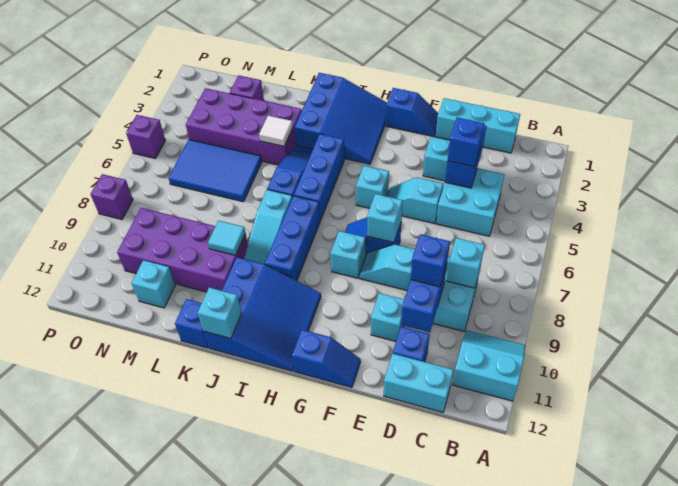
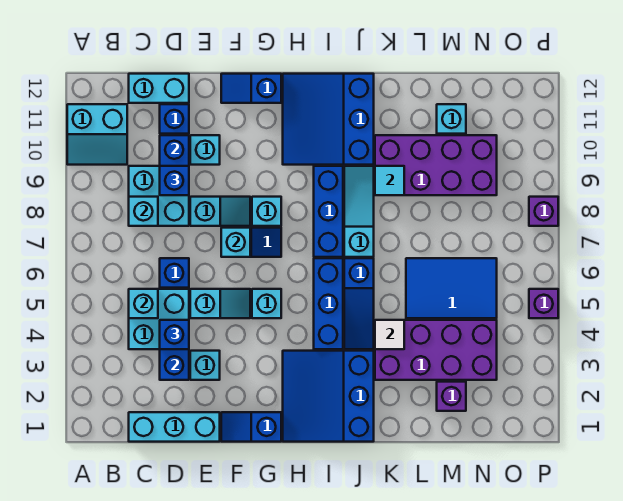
cyan brick J12 level 2 -> cyan brick C5 level 2
blue brick K12 level 1 -> blue brick D6 level 1

